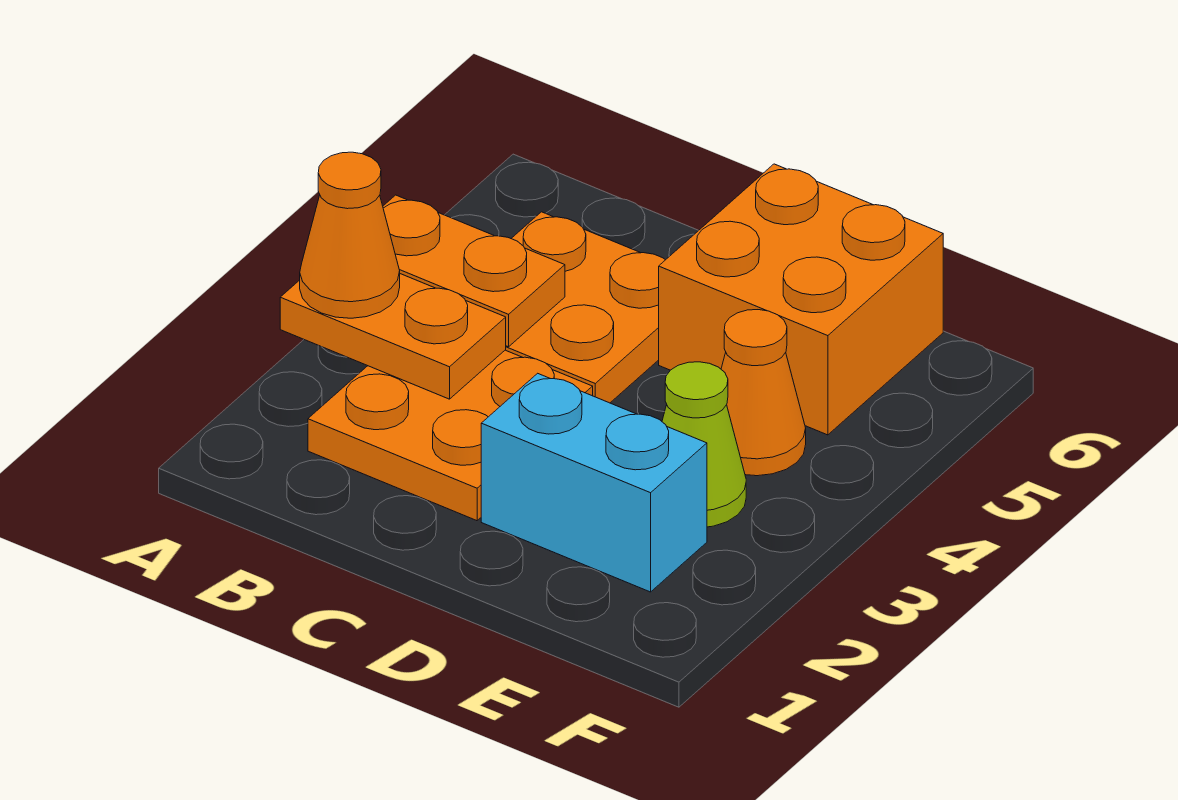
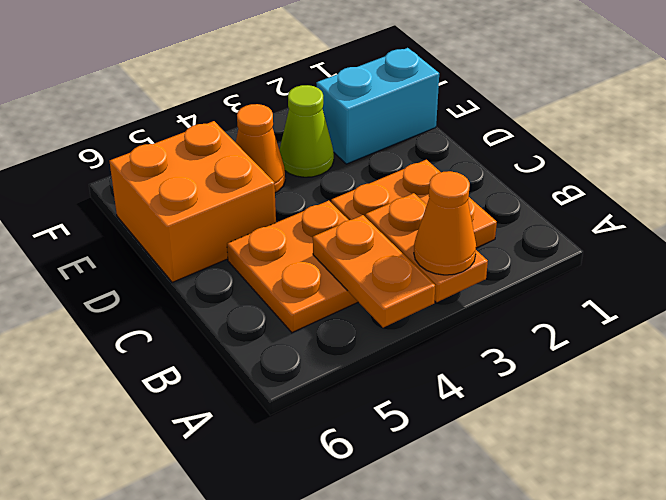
cyan brick D2:E2 level 1 -> cyan brick E1:E2 level 1

